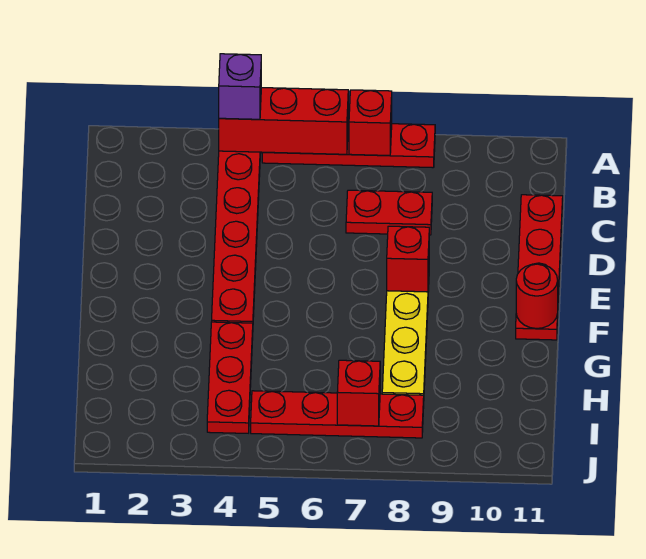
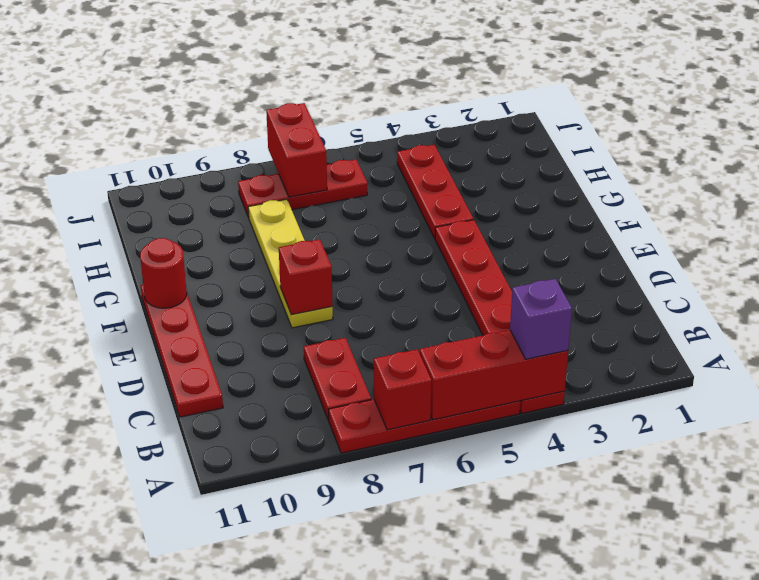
red plate C7:C8 level 1 -> red plate B8:C8 level 1
red plate I5:I8 level 1 -> red plate I6:I8 level 1
red brick I7 level 2 -> red brick I7:J7 level 2

